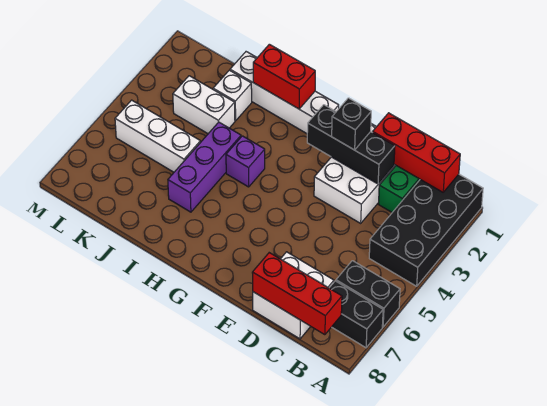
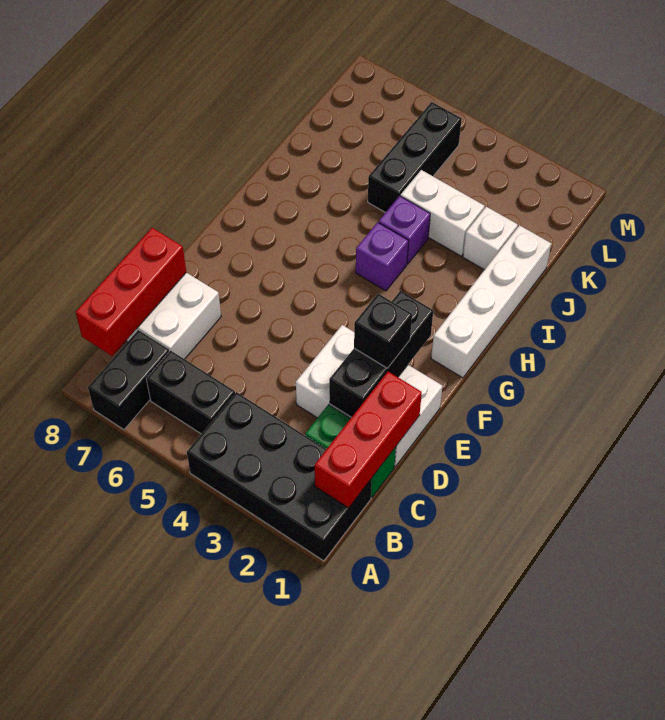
black brick A6:B6 level 1 -> black brick B5:B6 level 1
red brick H1:I1 level 2 -> none
purple brick I4:I6 level 1 -> purple brick I4 level 1
white brick J3:K3 level 1 -> white brick J3:J4 level 1
white brick J5:L5 level 1 -> black brick J5:L5 level 1

